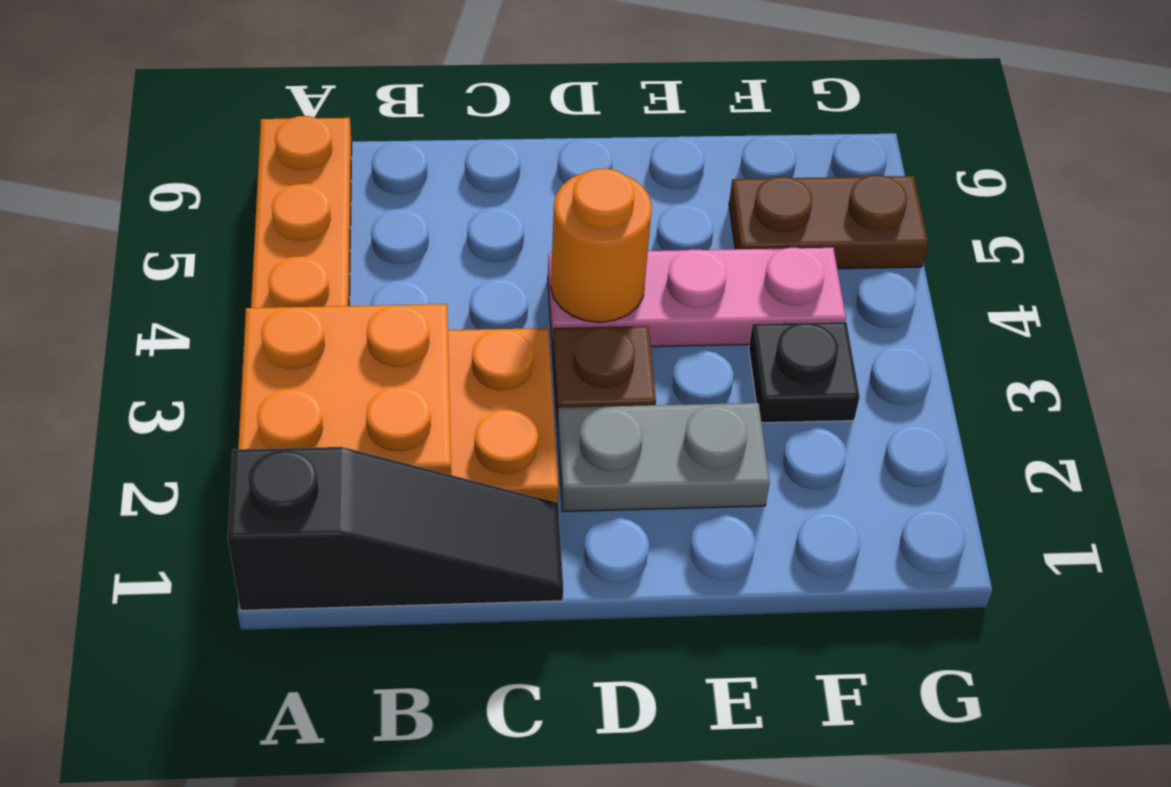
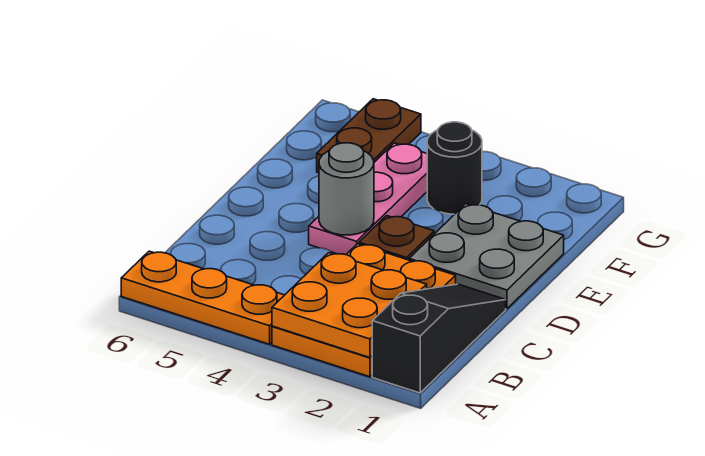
grey plate D2:E2 level 1 -> grey plate D1:E2 level 1
orange round brick D4 level 2 -> grey round brick D4 level 2
black plate F3 level 1 -> black round brick F3 level 1

